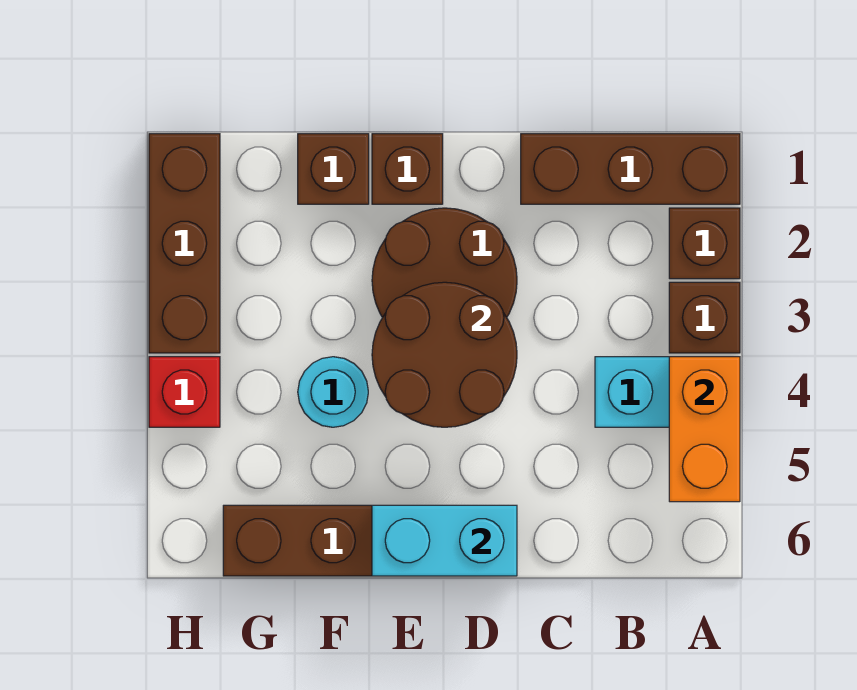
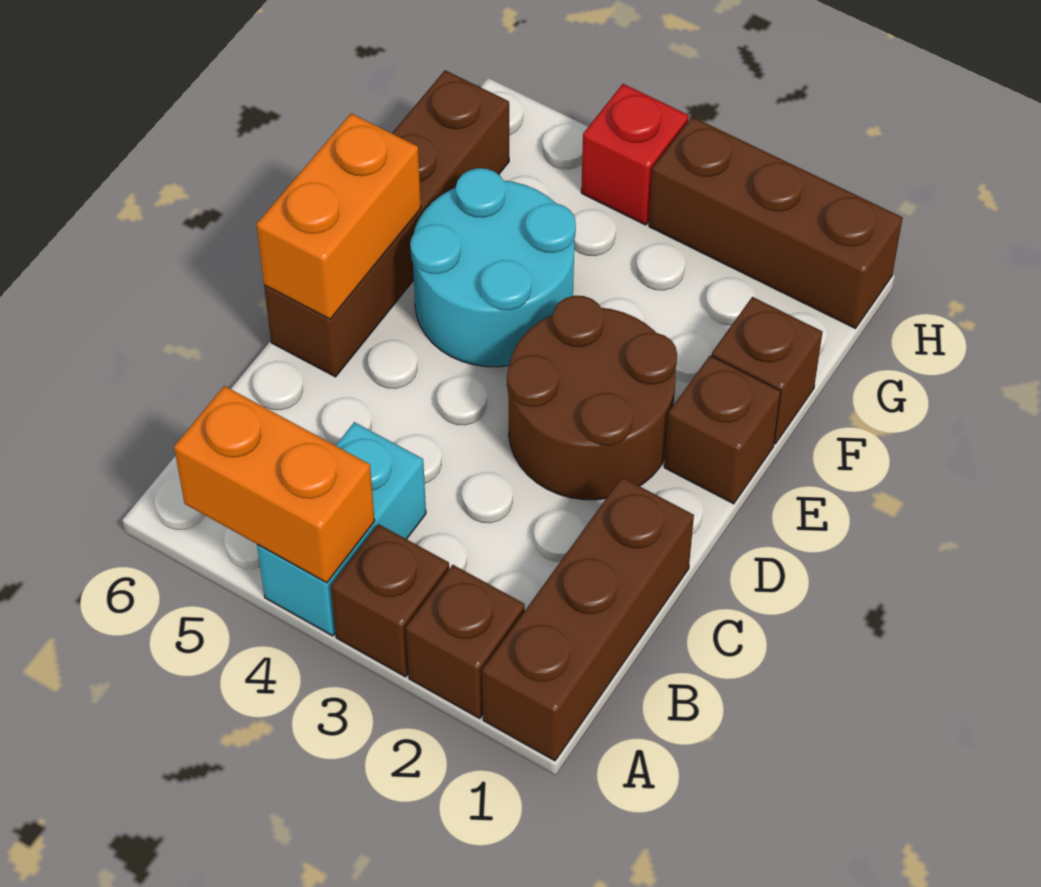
brown round brick D3:E4 level 2 -> none
cyan brick D6:E6 level 2 -> orange brick D6:E6 level 2
cyan round brick F4 level 1 -> cyan round brick E4:F5 level 1

